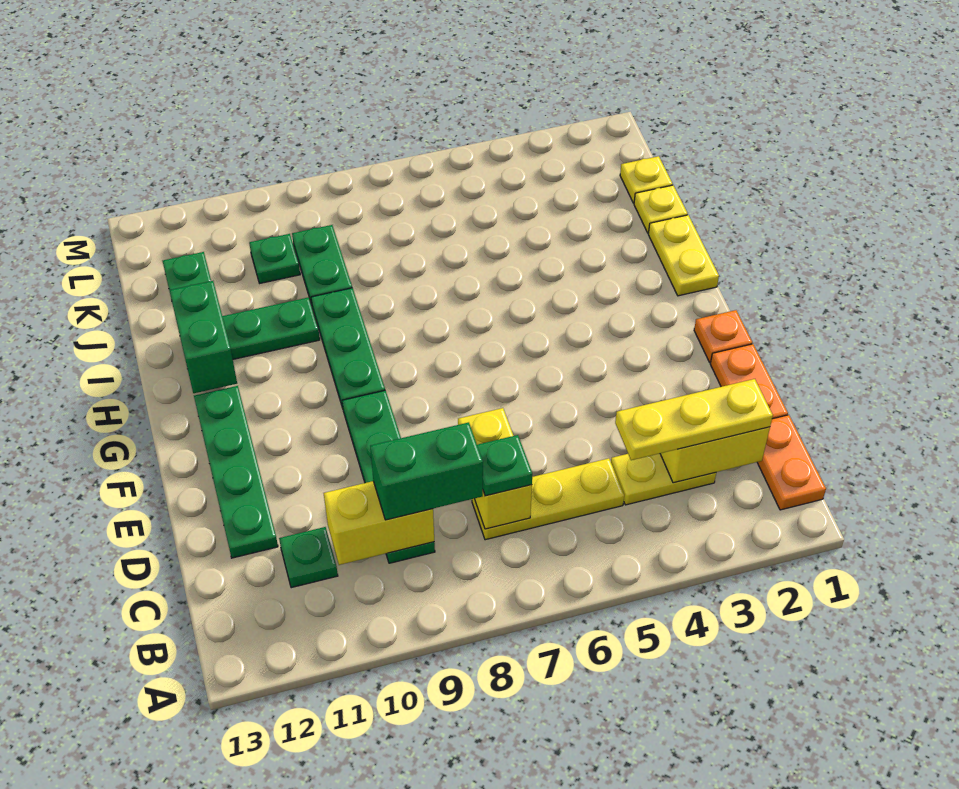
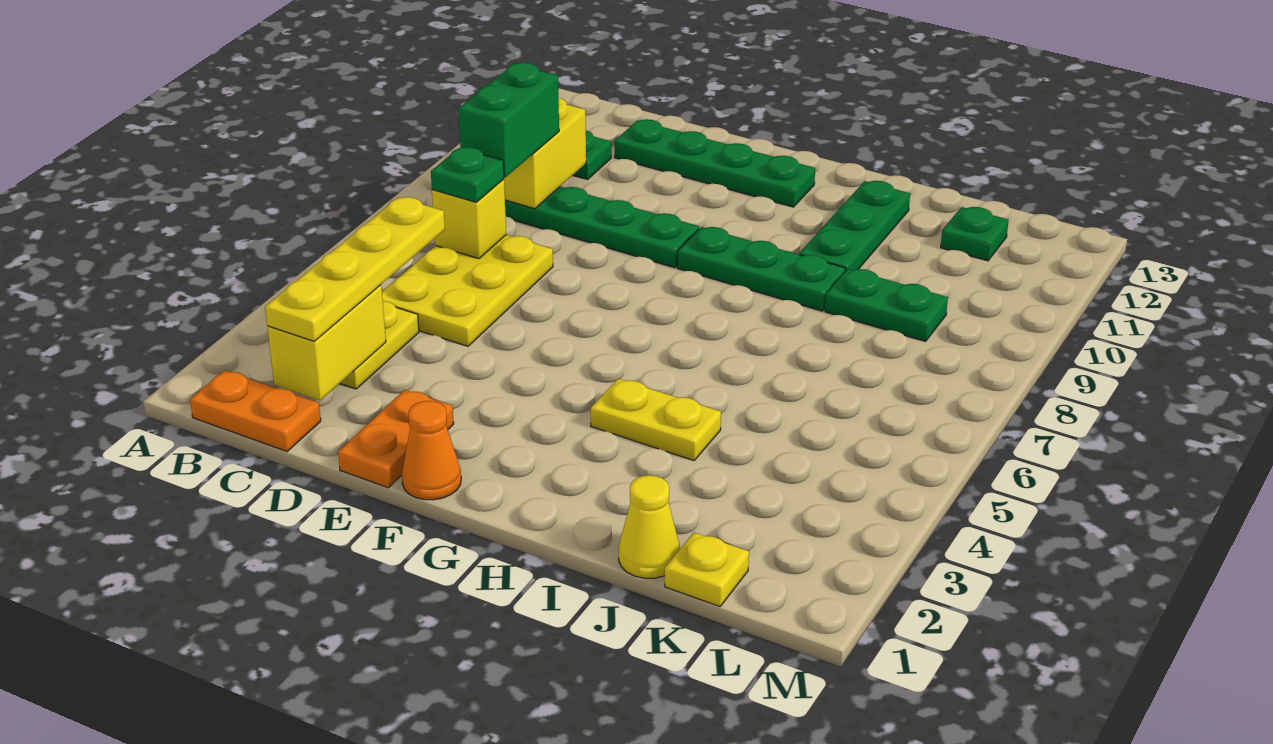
yellow plate C2:C4 level 3 -> yellow plate C2:C5 level 3
yellow plate C5:C7 level 1 -> yellow plate C5:D7 level 1
yellow brick C7:D7 level 2 -> yellow brick C7 level 2
orange plate D1:E1 level 1 -> orange plate E1:E2 level 1
orange plate F1 level 1 -> orange cone F1 level 1
yellow plate H1:I1 level 1 -> yellow plate H4:I4 level 1
green brick H12:I12 level 2 -> none
yellow plate J1 level 1 -> yellow cone J1 level 1
green plate K10 level 1 -> none

